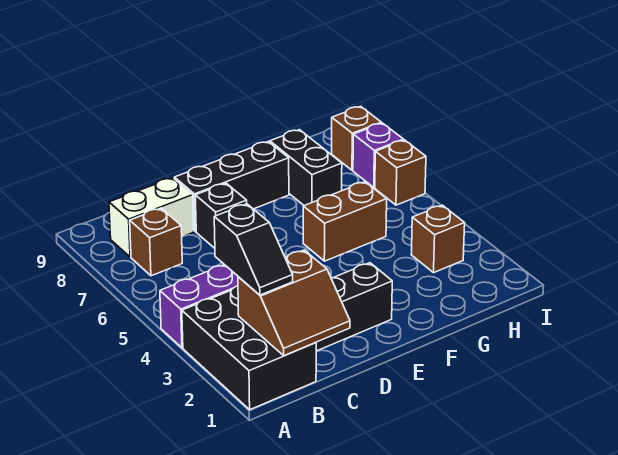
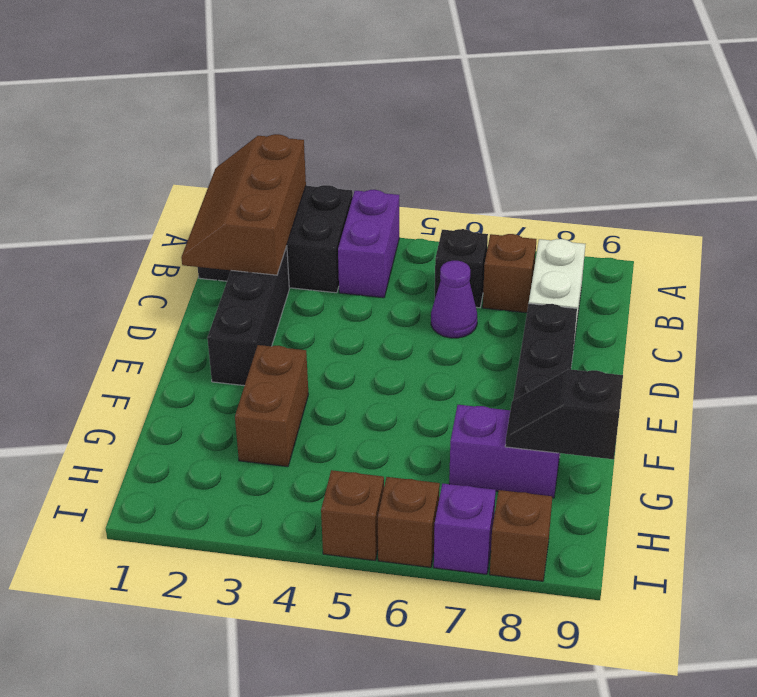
brown slope B1:C2 level 2 top 2 -> brown slope A1:C2 level 2 top 2
black slope B2:B3 level 3 top 3 -> black slope G8:G9 level 2 top 9
none -> purple cone C6 level 1
black brick D7 level 1 -> black brick B6 level 1
brown brick F5:G5 level 1 -> brown brick F3:G3 level 1
black brick G7:G8 level 1 -> purple brick G7:G8 level 1
brown brick H3 level 1 -> brown brick I5 level 1

